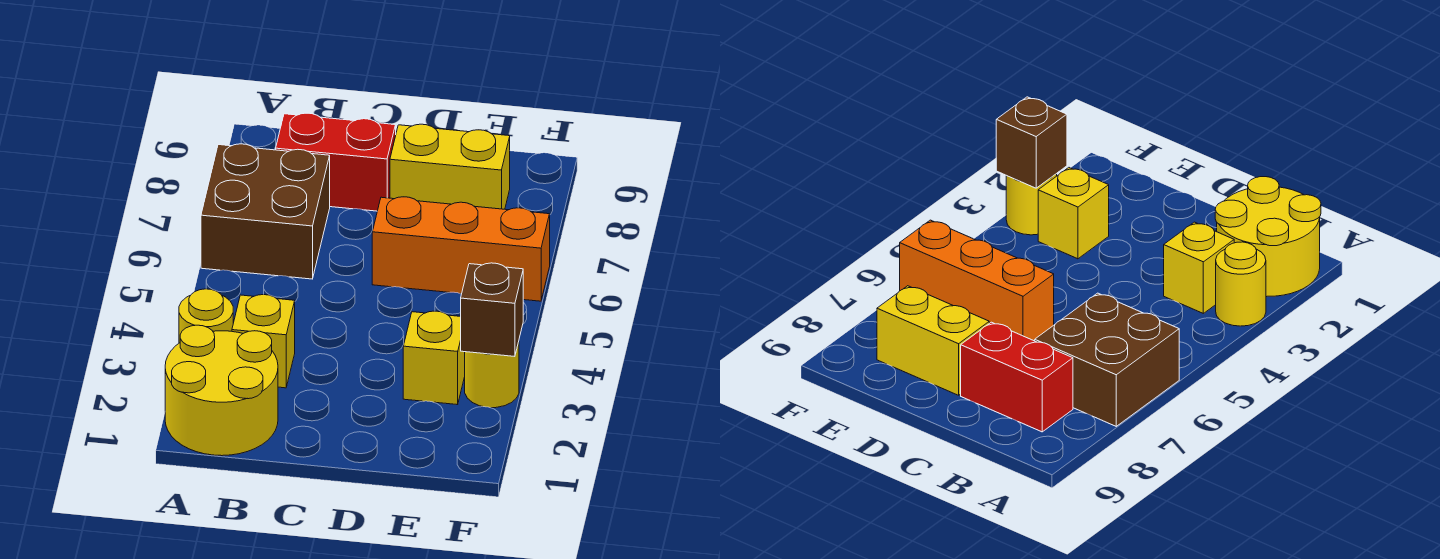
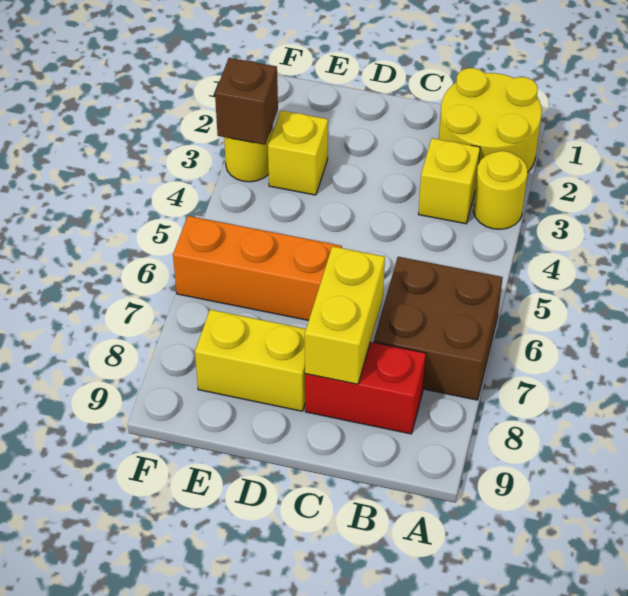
none -> yellow brick C7:C8 level 2

